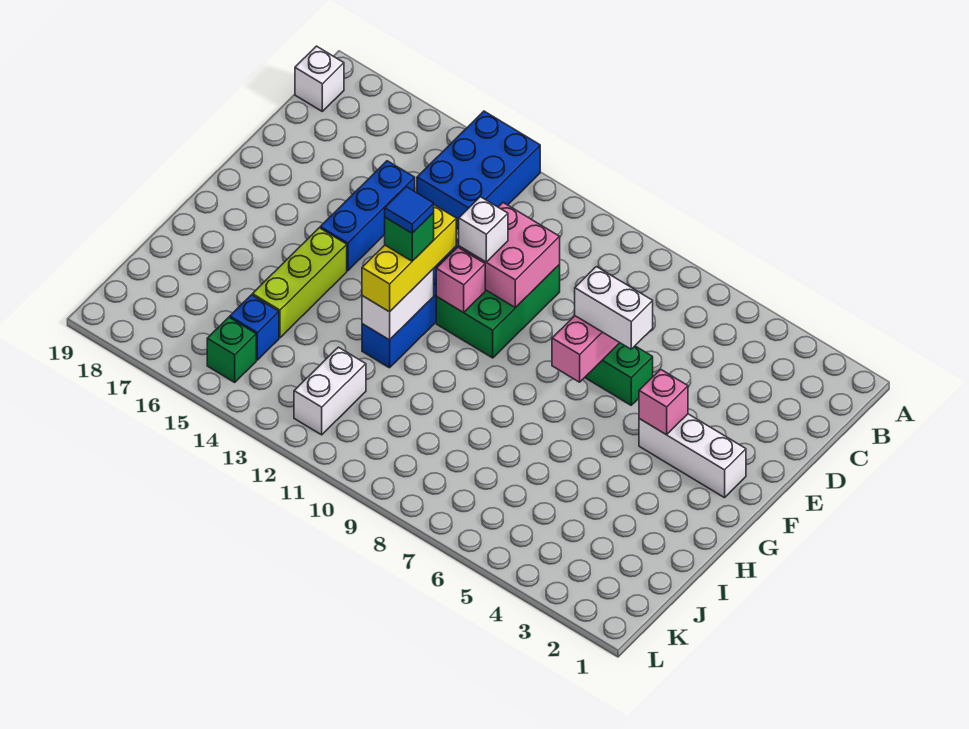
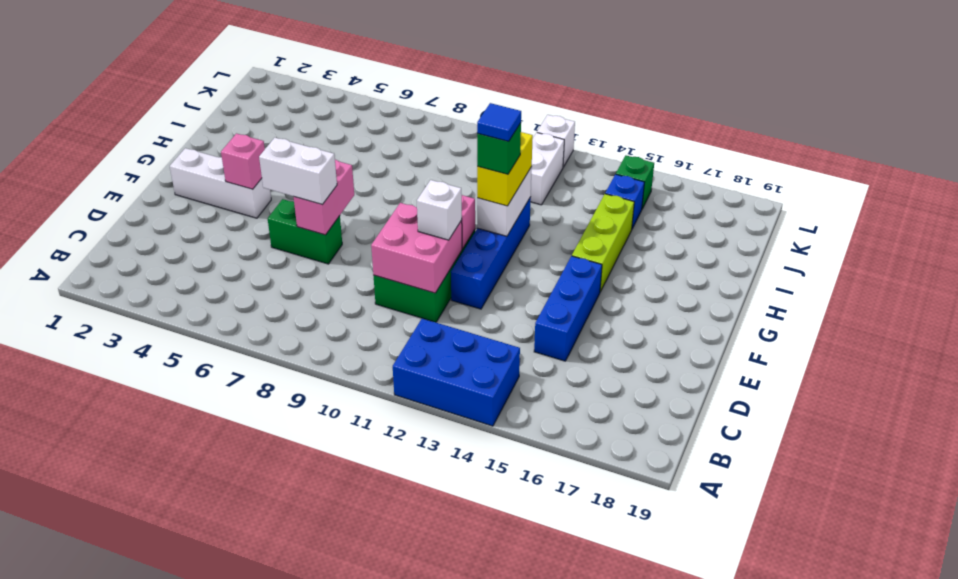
blue brick A13:C14 level 1 -> blue brick A12:B14 level 1
white brick B19 level 1 -> white brick L12 level 1
yellow brick F12:H12 level 3 -> yellow brick G12:H12 level 3

